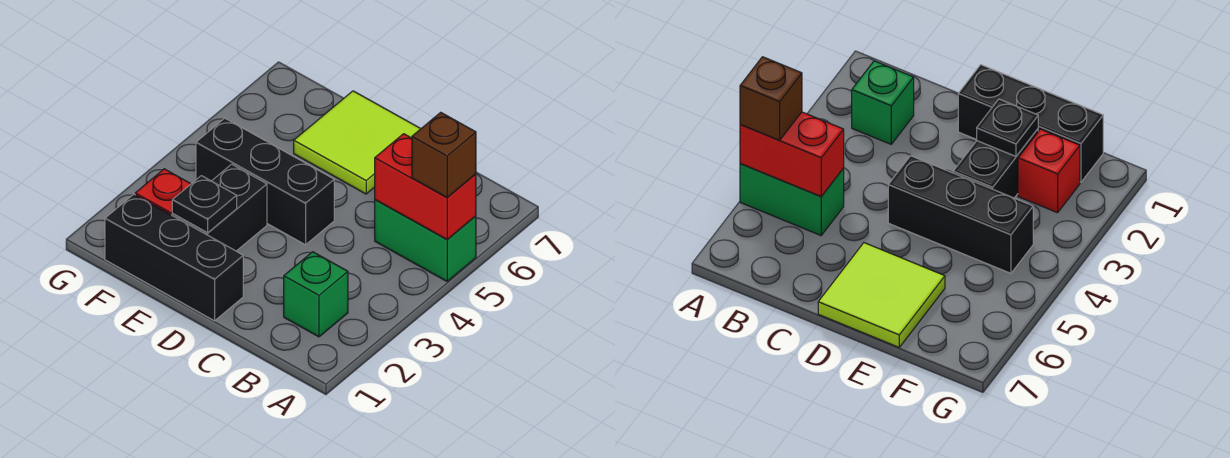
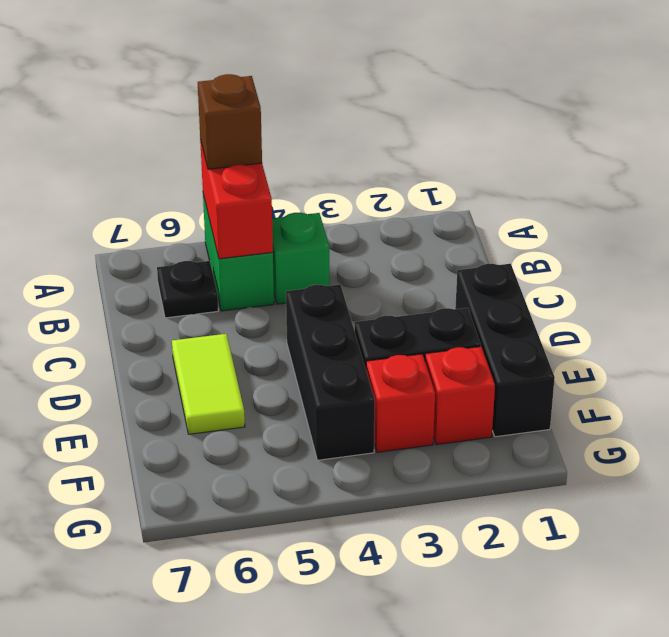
green brick B2 level 1 -> green brick B4 level 1
lime tile D6:E7 level 1 -> lime tile D6:E6 level 1
black plate E2 level 2 -> black plate B6 level 1
none -> red brick F3 level 1

